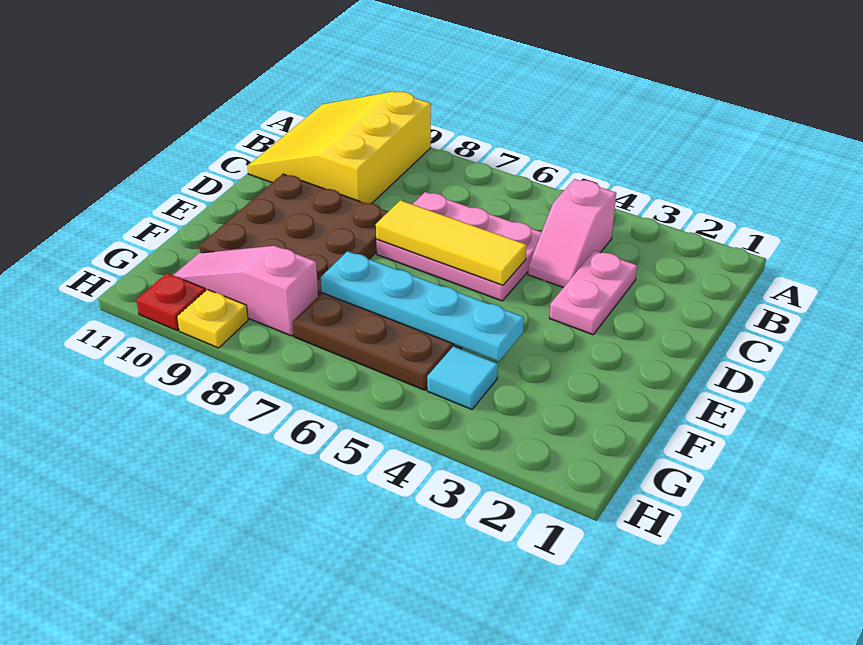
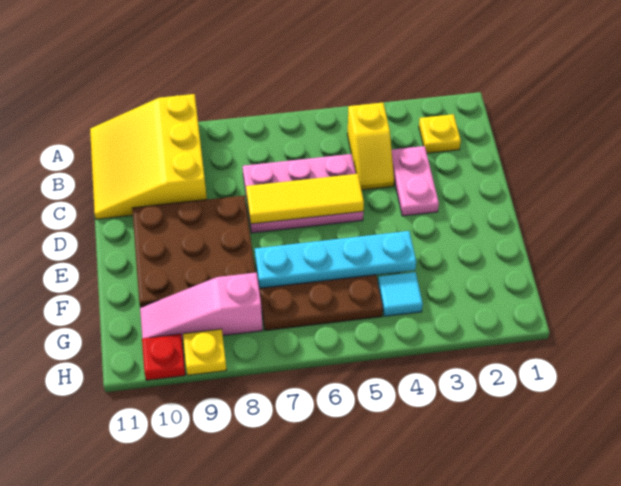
none -> yellow plate B2 level 1
pink slope B4:C4 level 1 top B -> yellow slope B4:C4 level 1 top B

